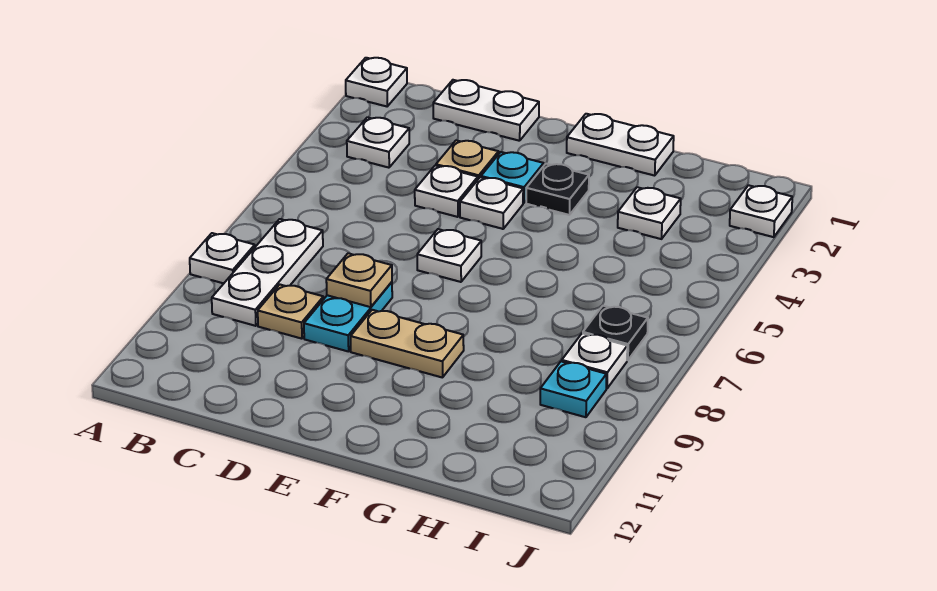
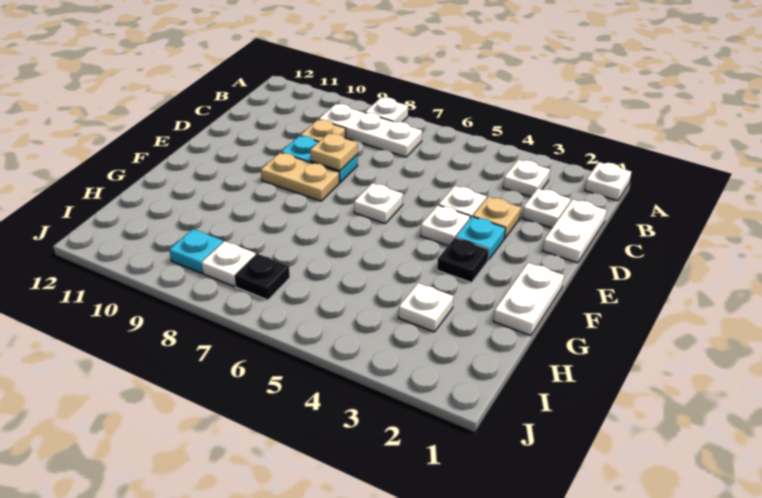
tan plate E9:F9 level 1 -> tan plate E8:E9 level 1
white plate J2 level 1 -> white plate C2 level 1

